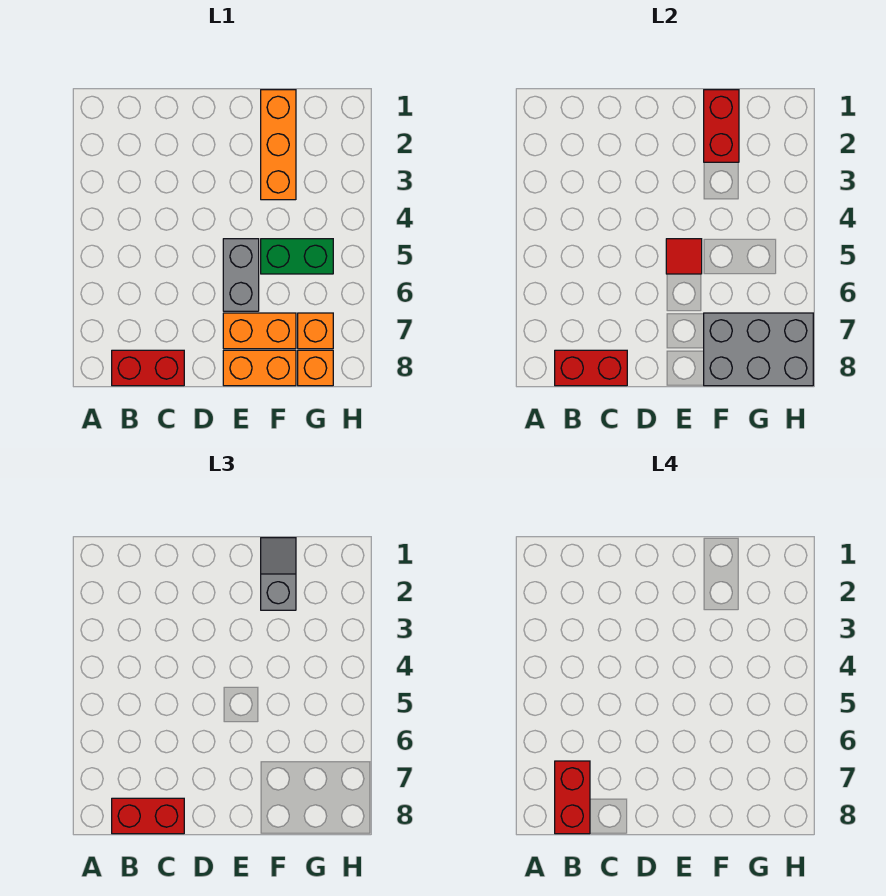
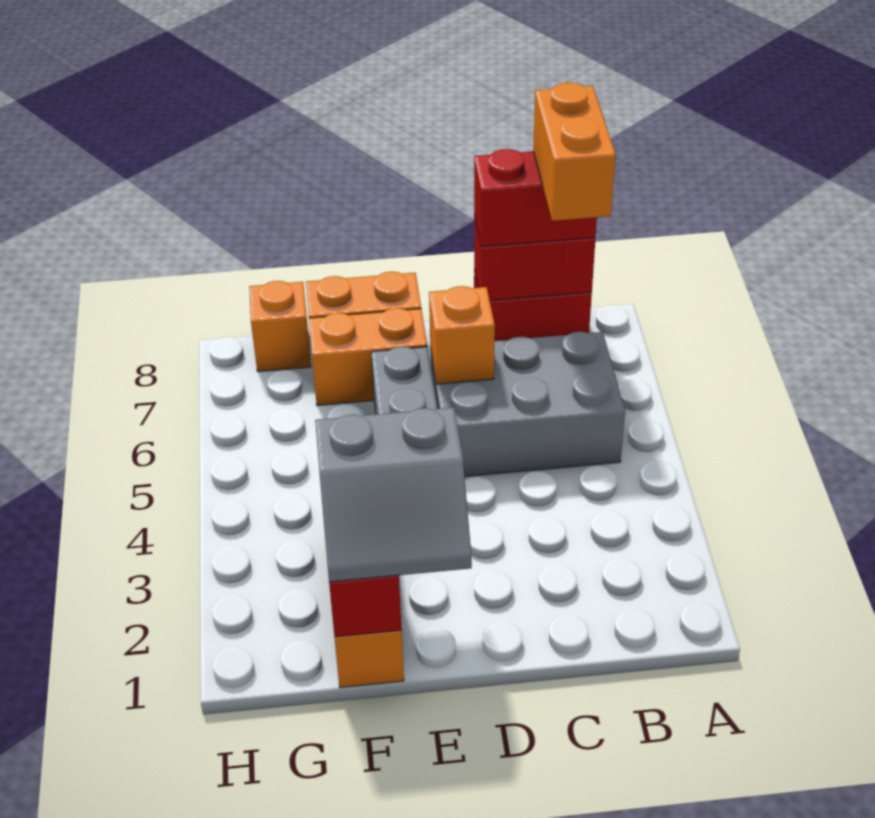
red brick B7:B8 level 4 -> orange brick B7:B8 level 4
red tile E5 level 2 -> none
grey slope F1:F2 level 3 top 2 -> grey slope E1:F2 level 3 top 2
green brick F5:G5 level 1 -> none
grey brick F7:H8 level 2 -> grey brick B5:D6 level 1
orange brick G7 level 1 -> orange brick D6 level 2

